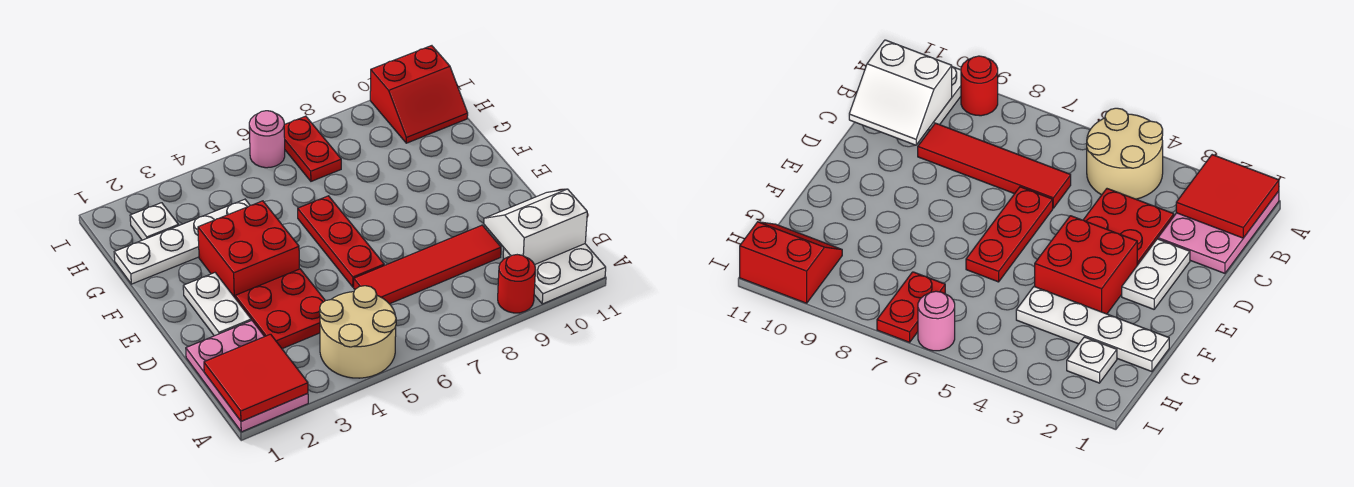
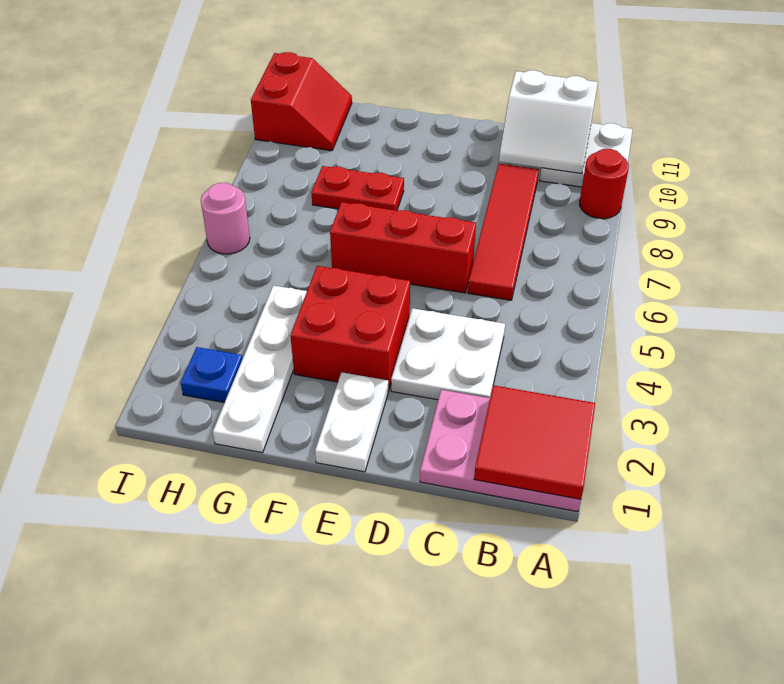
tan round brick A4:B5 level 1 -> none
white slope B10:C11 level 2 top B -> white slope B10:C11 level 2 top 11
red plate C3:D4 level 1 -> white plate C3:D4 level 1
white plate D2:E2 level 1 -> white plate E1:E2 level 1
red plate D6:F6 level 1 -> red brick D6:F6 level 1
white plate H2 level 1 -> blue plate H2 level 1
red plate H7:I7 level 1 -> red plate F8:G8 level 1

